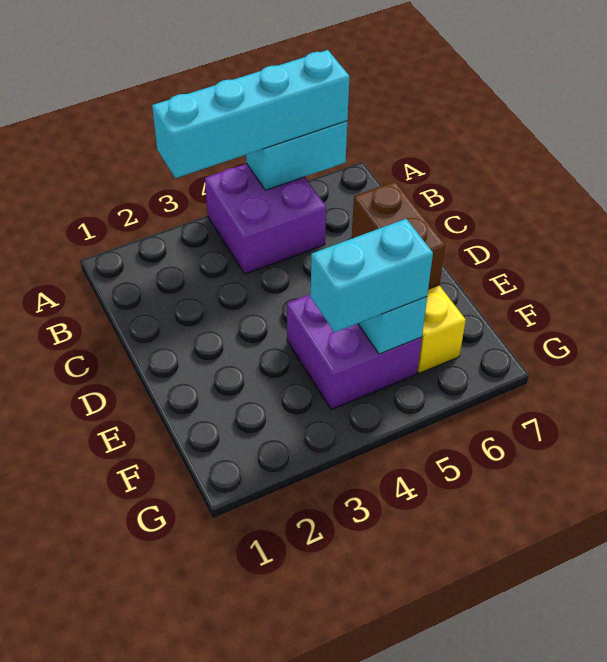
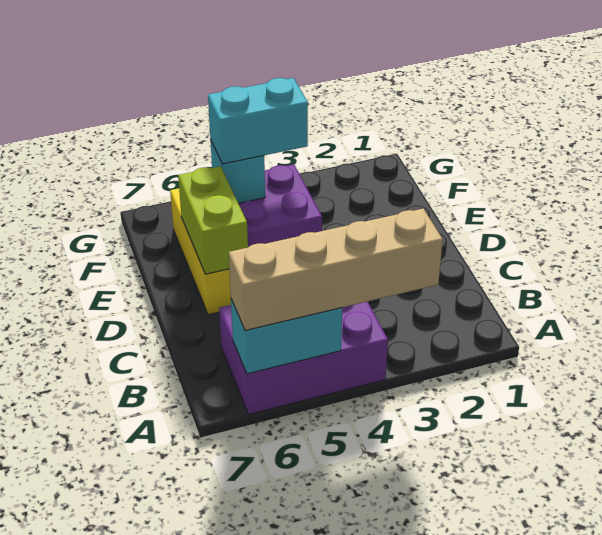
cyan brick A3:A6 level 3 -> tan brick A3:A6 level 3
purple brick A4:B5 level 1 -> purple brick A4:B6 level 1
brown brick D6:E6 level 2 -> lime brick D6:E6 level 2

